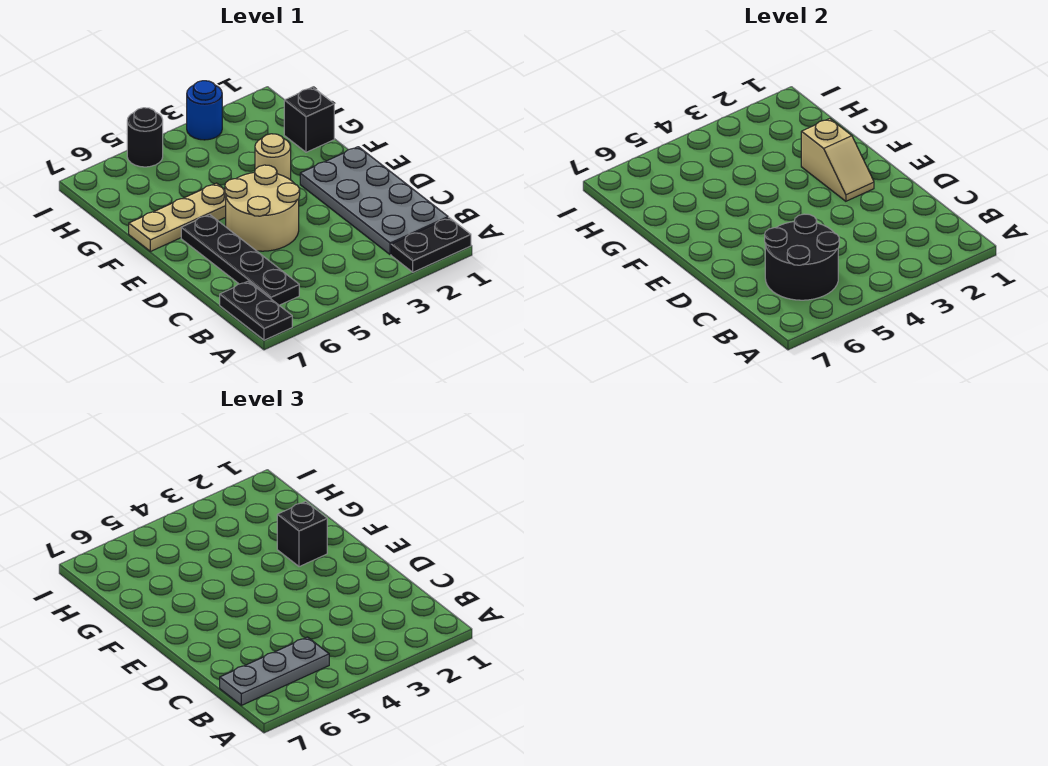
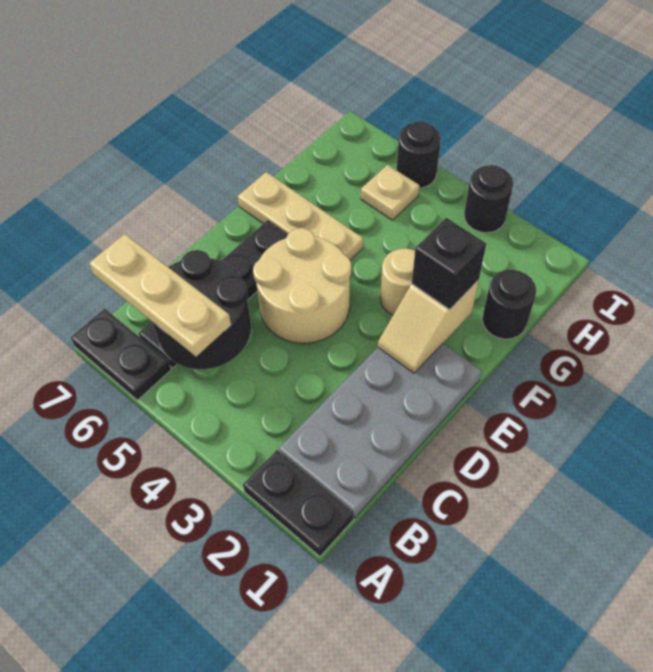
black plate A7:B7 level 1 -> black plate A6:A7 level 1
grey plate B5:B7 level 3 -> tan plate B5:B7 level 3
black brick G1 level 1 -> black round brick G1 level 1
none -> tan plate H5 level 1
blue round brick I3 level 1 -> black round brick I3 level 1

